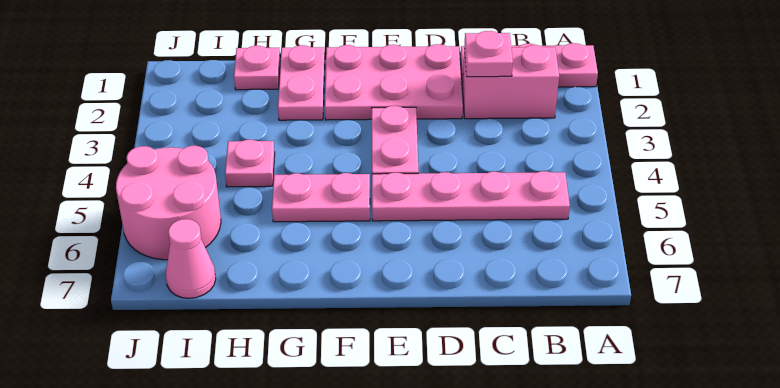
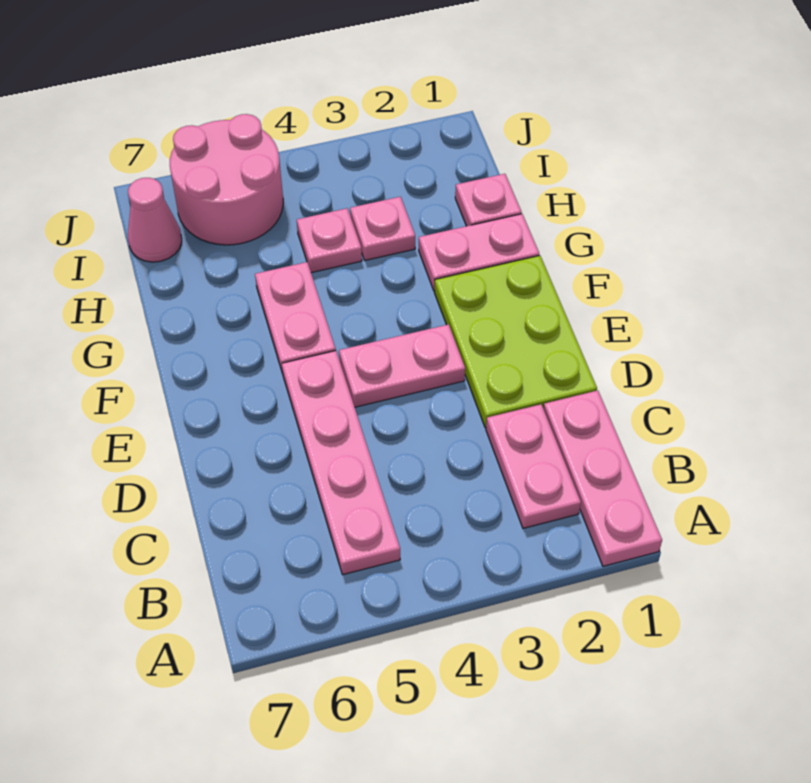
pink brick B2:C2 level 1 -> pink plate B2:C2 level 1
pink plate C2 level 2 -> pink plate H3 level 1
pink plate D1:F2 level 1 -> lime plate D1:F2 level 1

